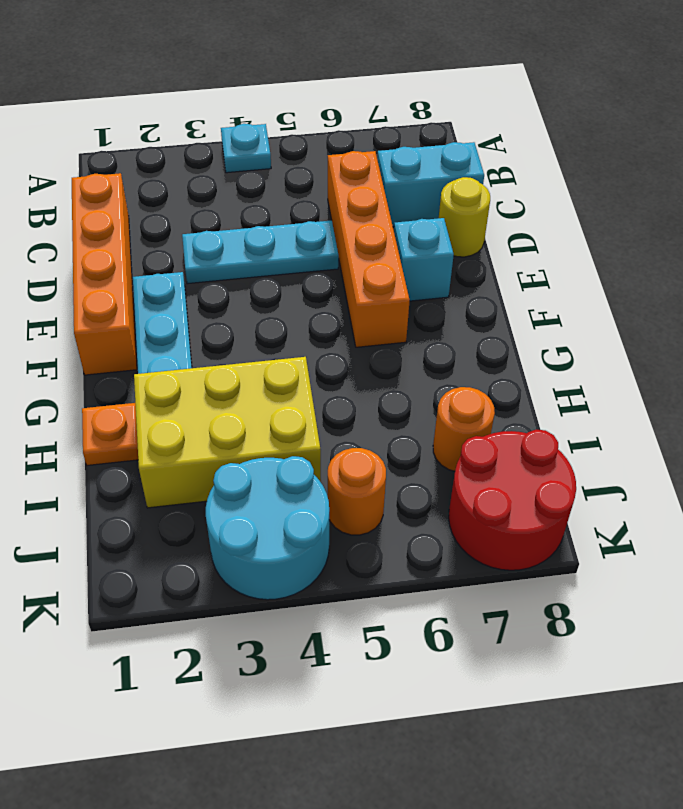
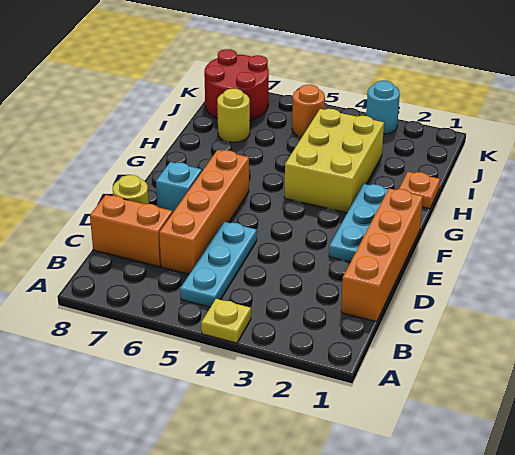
cyan plate A4 level 1 -> yellow plate A4 level 1
cyan brick C7:C8 level 1 -> orange brick C7:C8 level 1
cyan plate D3:D5 level 1 -> cyan plate B5:D5 level 1
yellow brick H2:I4 level 1 -> yellow brick G3:I4 level 1
orange round brick I7 level 1 -> yellow round brick I7 level 1
cyan round brick J3:K4 level 1 -> cyan round brick K3 level 1

